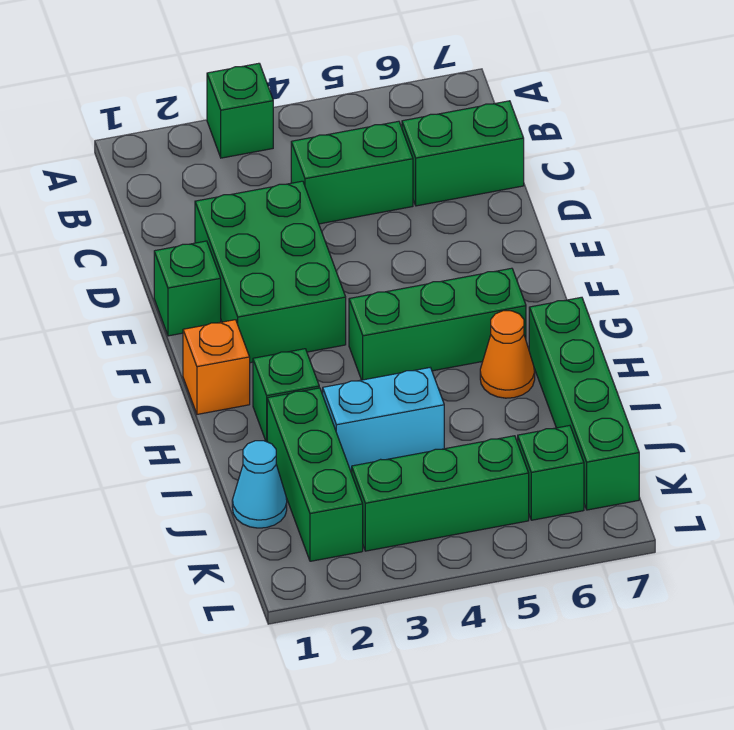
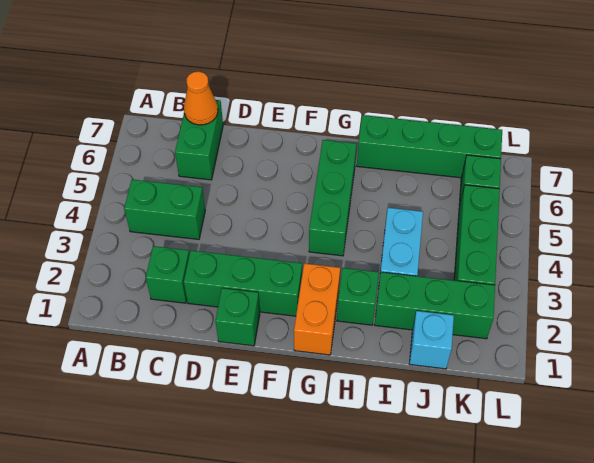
green brick A3 level 1 -> green brick C2 level 1
green brick C4:C5 level 1 -> green brick B4:C4 level 1
green brick D2:F3 level 1 -> green brick D2:F2 level 1
orange brick G1 level 1 -> orange brick G1:G2 level 1
orange cone H6 level 1 -> orange cone C7 level 2
cyan cone J1 level 1 -> cyan brick J1 level 1

